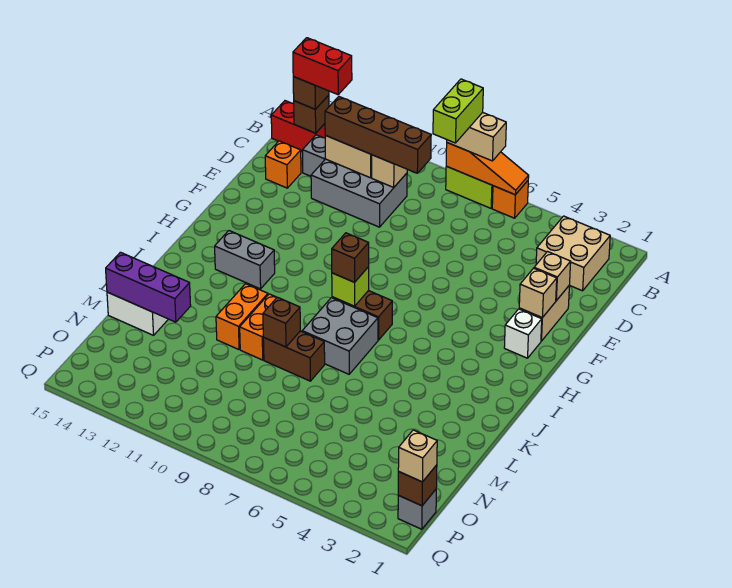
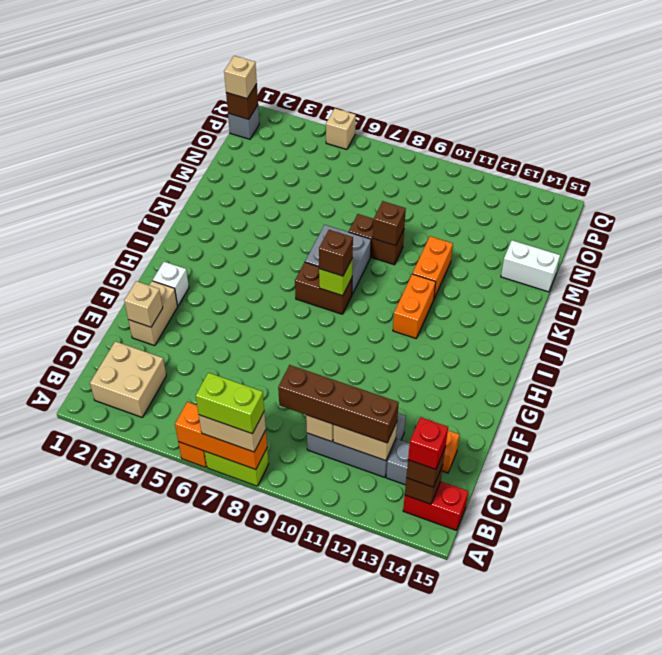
orange slope A6:A8 level 2 top 8 -> orange brick A6:A8 level 2
lime brick A8:B8 level 4 -> lime brick A7:A8 level 4
red brick B13:B14 level 4 -> red brick B14 level 4
tan brick F2 level 2 -> tan brick Q5 level 1
grey brick I12:I13 level 1 -> none
orange brick K10:L10 level 1 -> orange brick I11:J11 level 1
purple brick M13:M15 level 2 -> none

